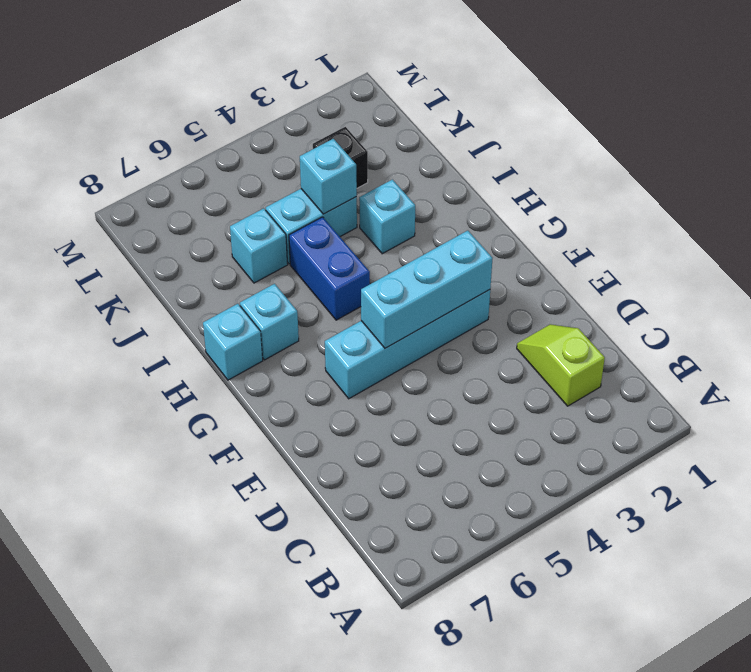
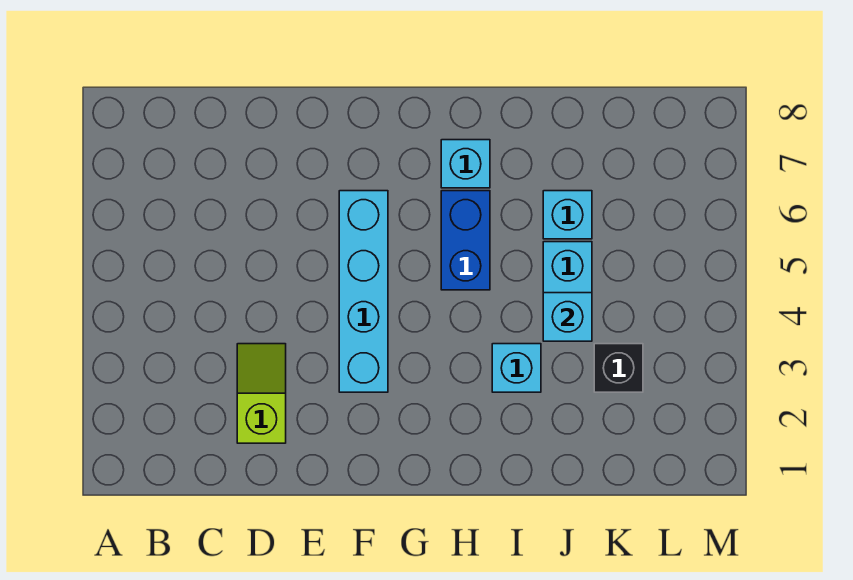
lime slope C2:D2 level 1 top C -> lime slope D2:D3 level 1 top 2
cyan brick F3:F5 level 2 -> none
blue brick H5:I5 level 1 -> blue brick H5:H6 level 1
cyan brick H8 level 1 -> none

